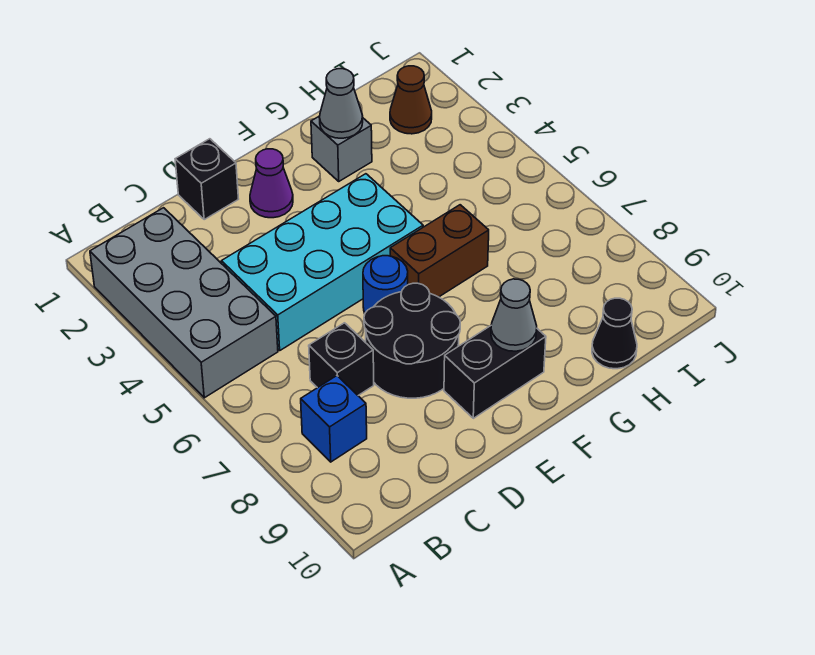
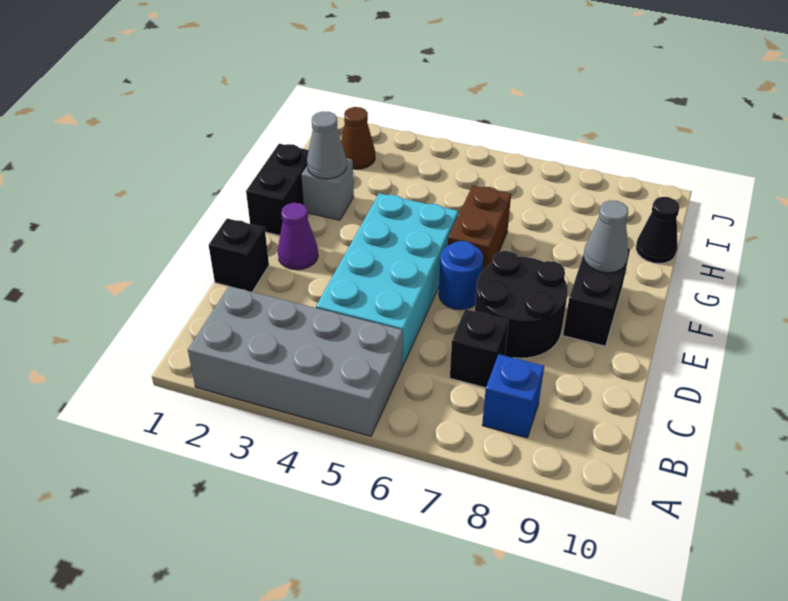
none -> black brick F1:G1 level 1

